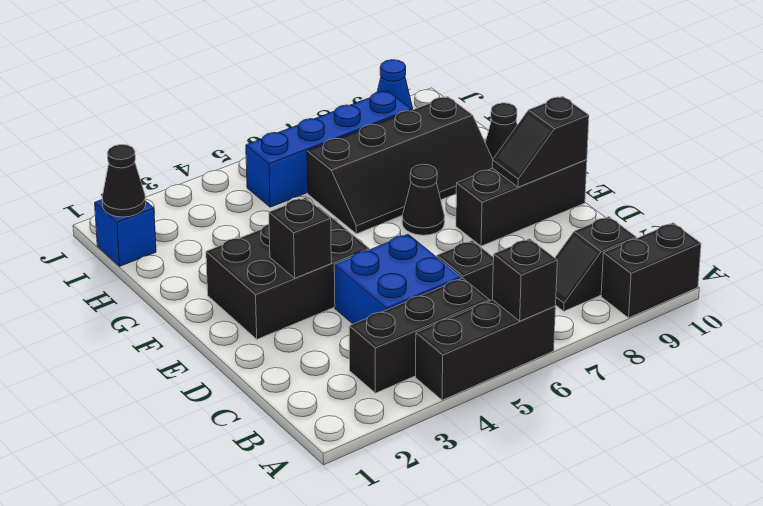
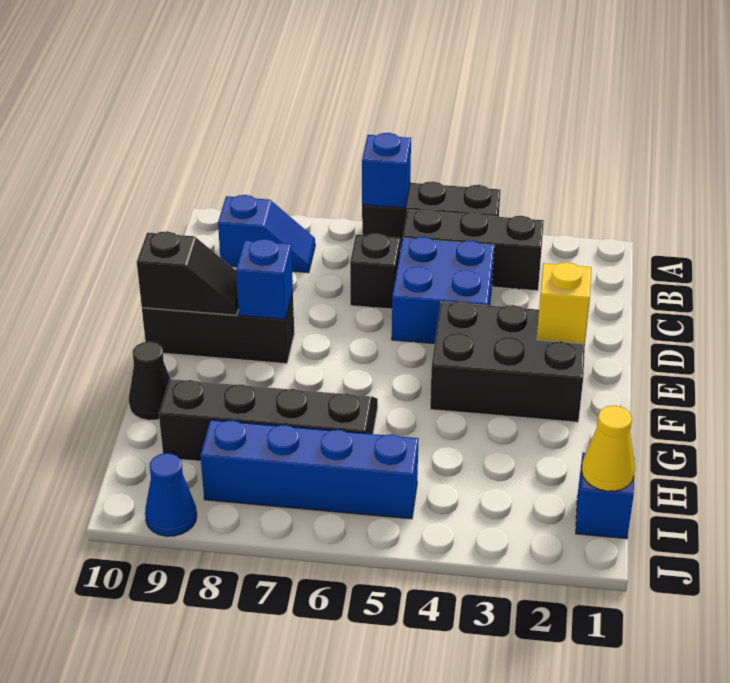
black brick A6 level 2 -> blue brick A6 level 2
black brick A9:A10 level 1 -> none
black slope B8:B9 level 1 top 9 -> blue slope B8:B9 level 1 top 9
none -> yellow brick E2 level 2
black brick E3 level 2 -> none
none -> blue brick E8 level 2
black cone F7 level 1 -> none
black cone I1 level 2 -> yellow cone I1 level 2

